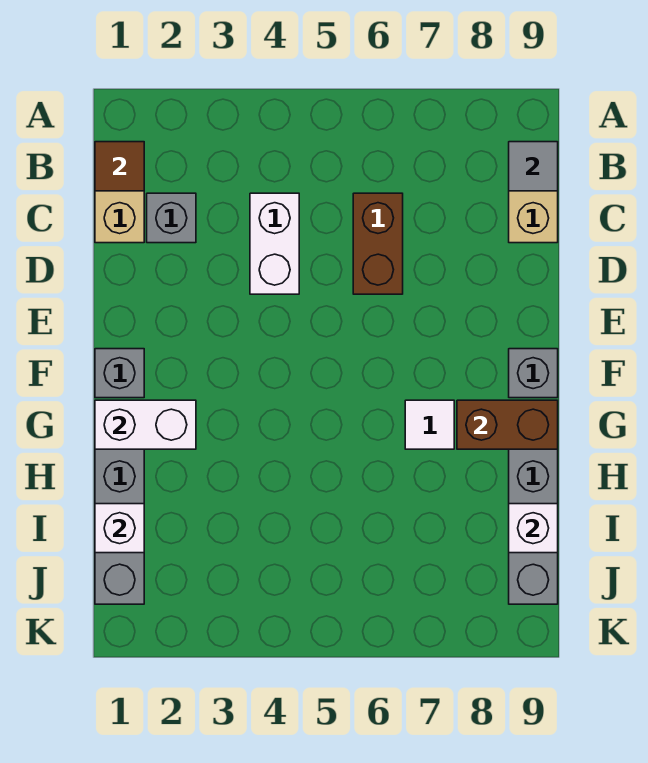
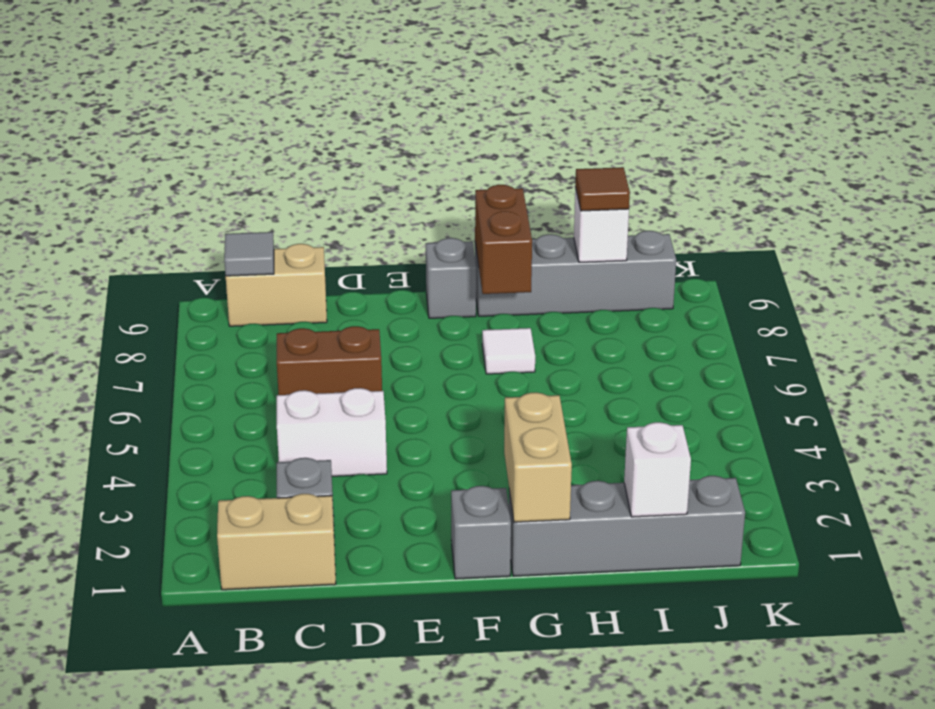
brown tile B1 level 2 -> brown tile I9 level 3
white brick G1:G2 level 2 -> tan brick G1:G2 level 2

